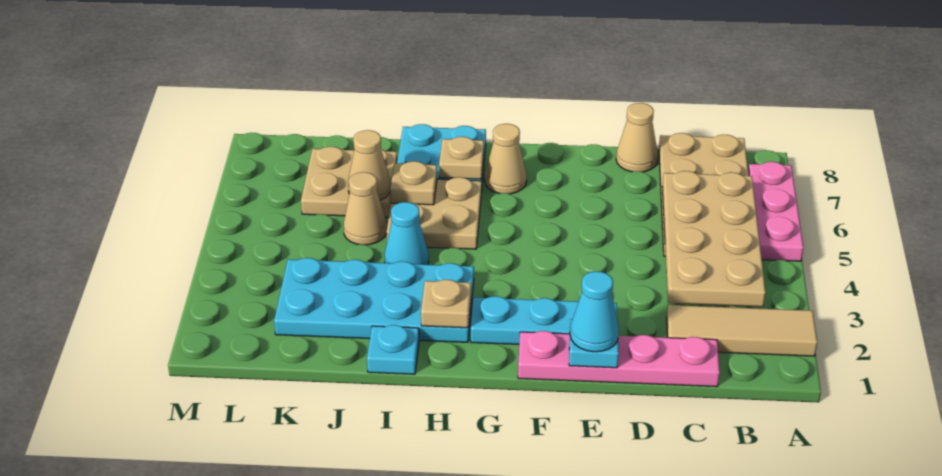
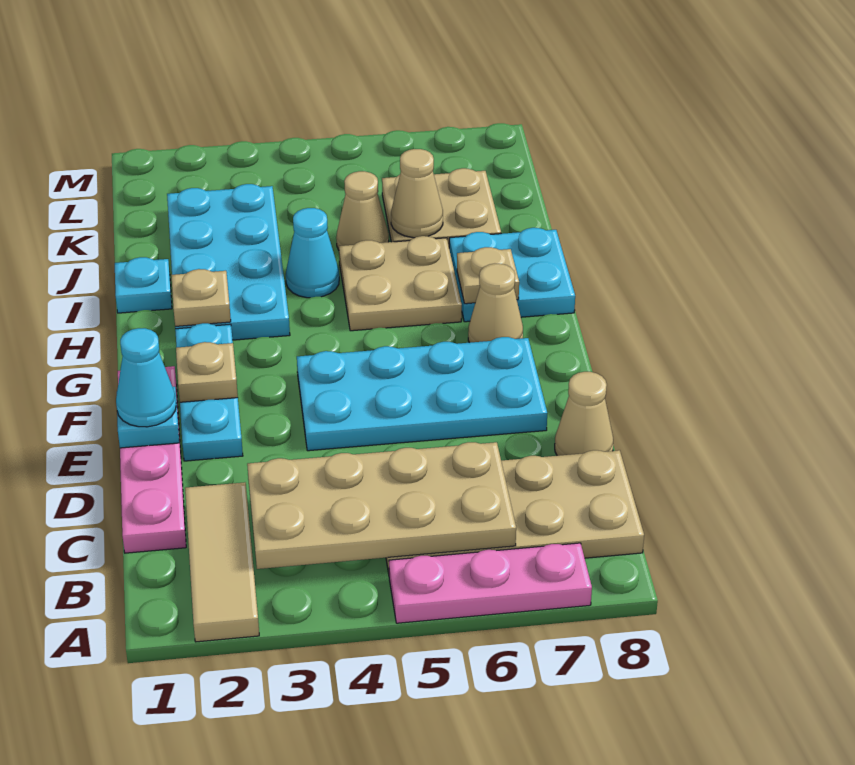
none -> cyan plate E4:F7 level 1
tan plate I6 level 2 -> tan plate F2 level 2

